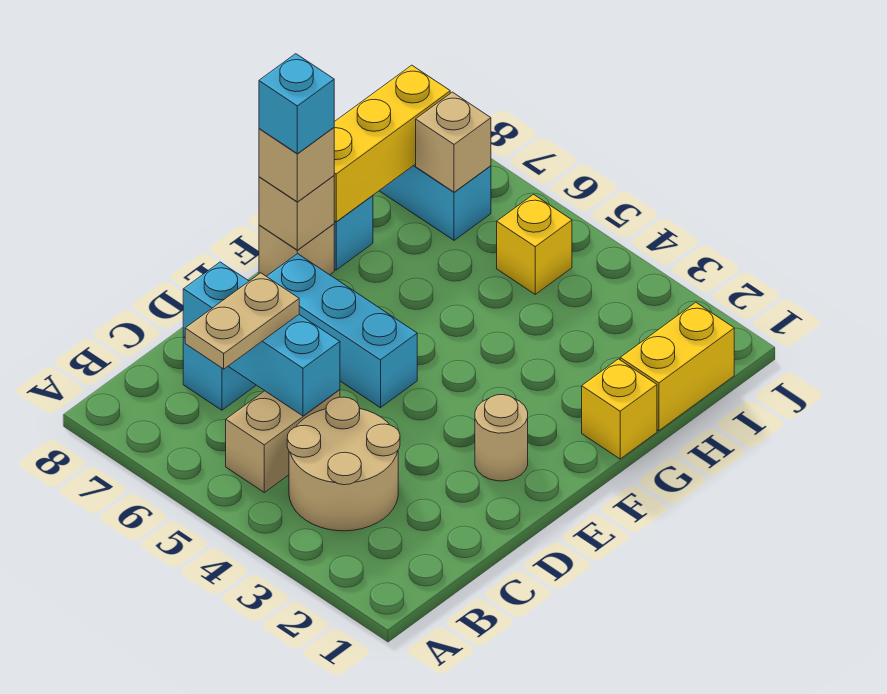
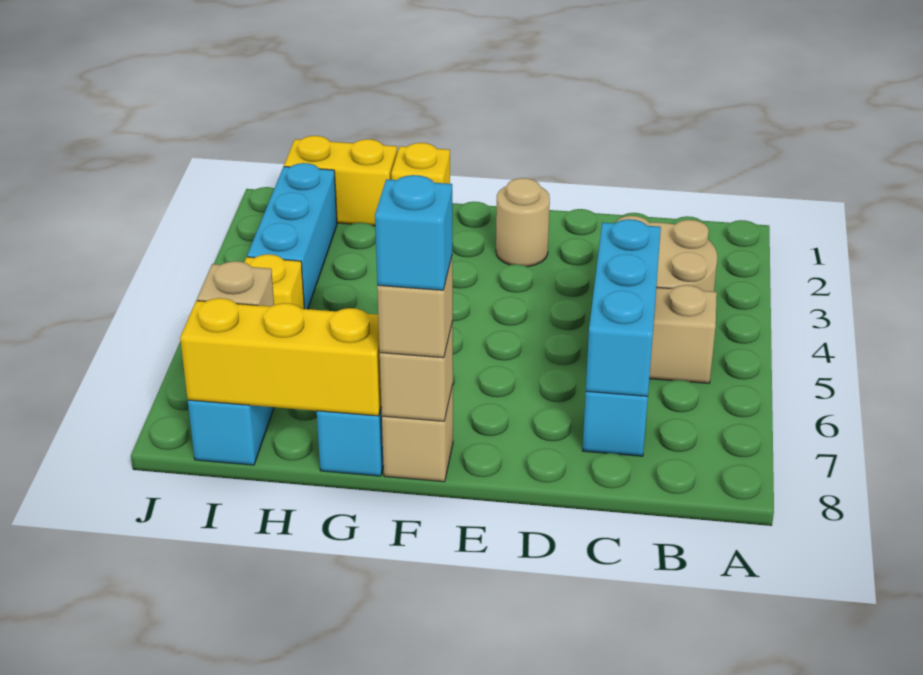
tan plate B6:C6 level 3 -> none
cyan brick E5:E7 level 1 -> cyan brick I2:I4 level 1

